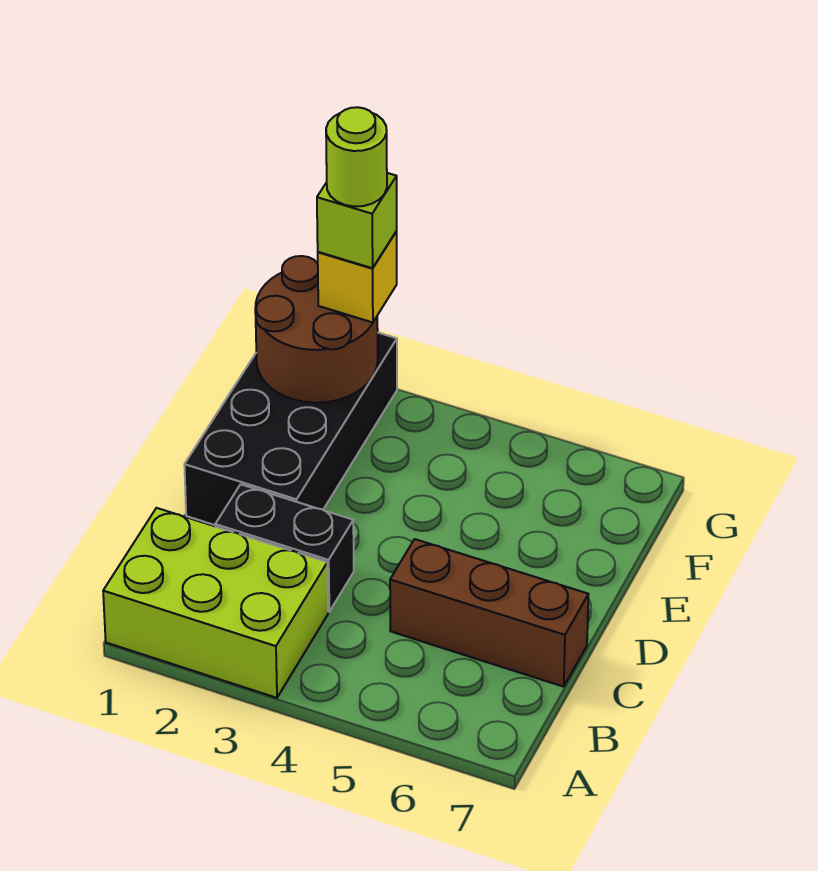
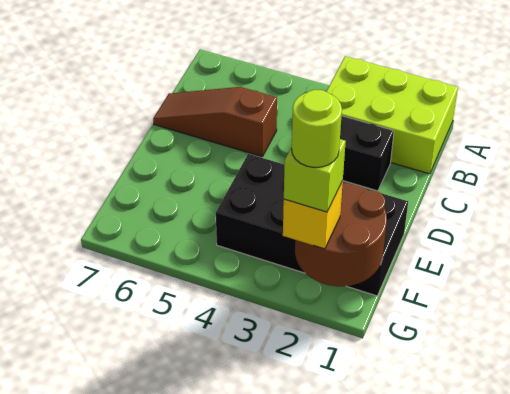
brown brick C5:C7 level 1 -> brown slope C5:C7 level 1 top 5
black brick D1:G2 level 1 -> black brick E1:F4 level 1

